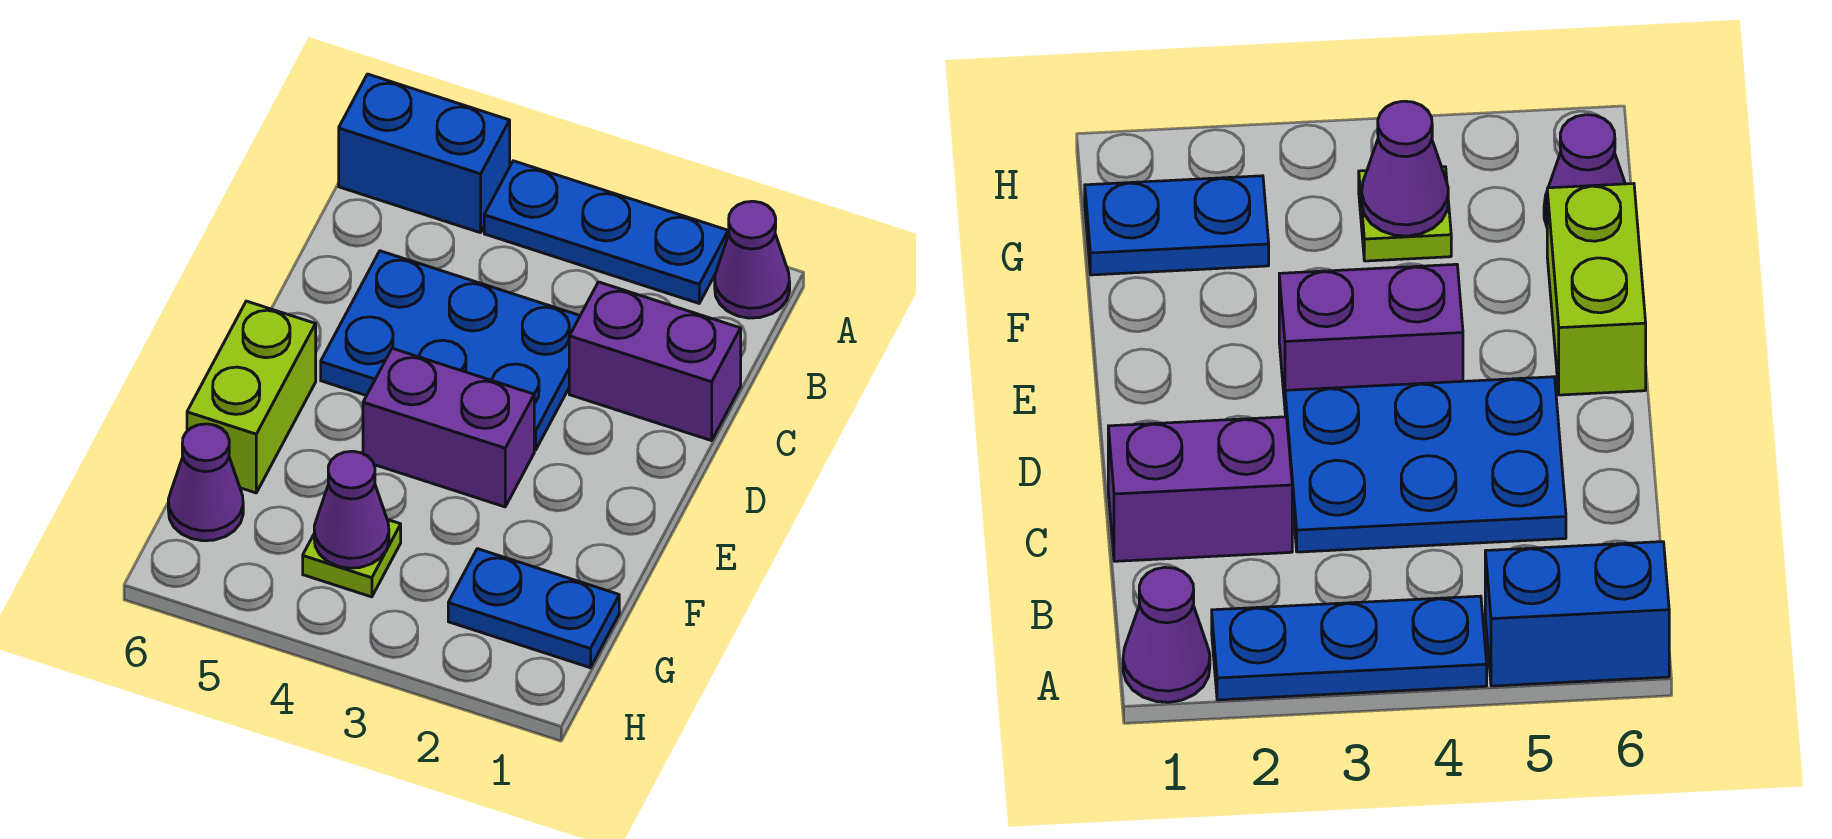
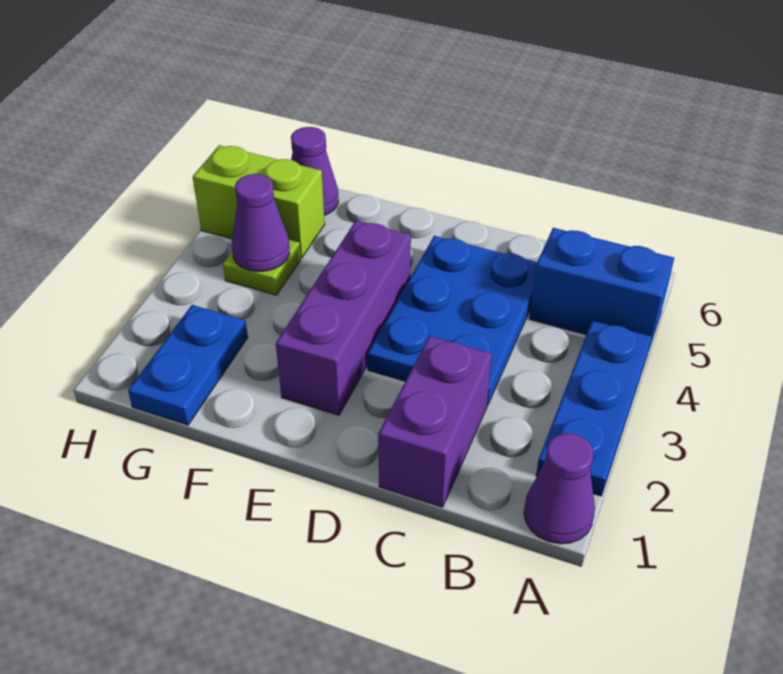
blue brick A5:A6 level 1 -> blue brick A5:B5 level 1
purple brick E3:E4 level 1 -> purple brick E2:E4 level 1
lime brick E6:F6 level 1 -> lime brick G5:H5 level 1

